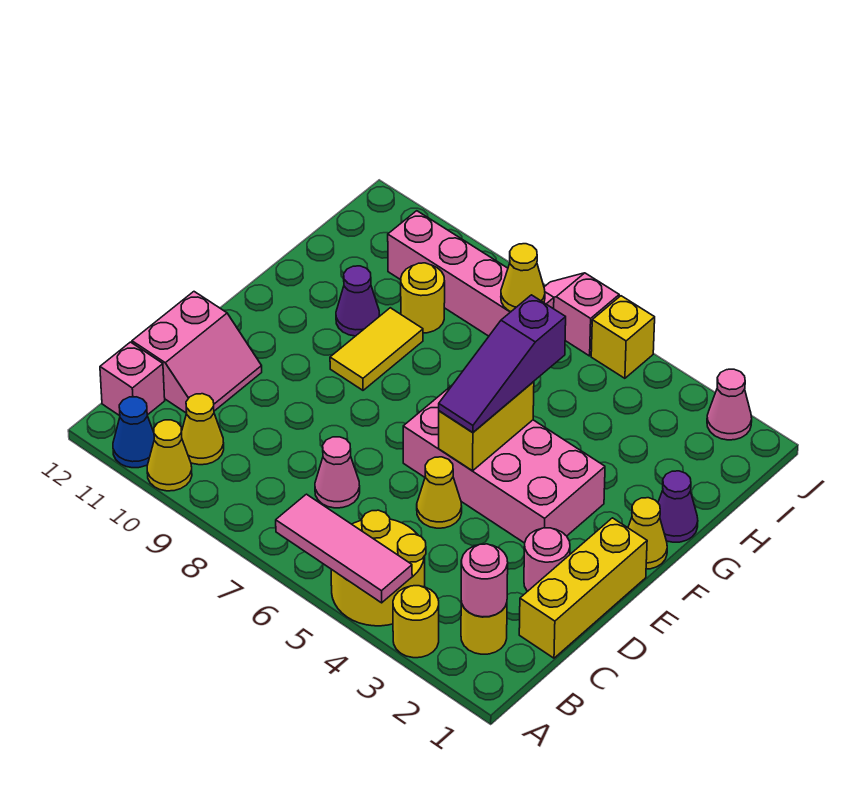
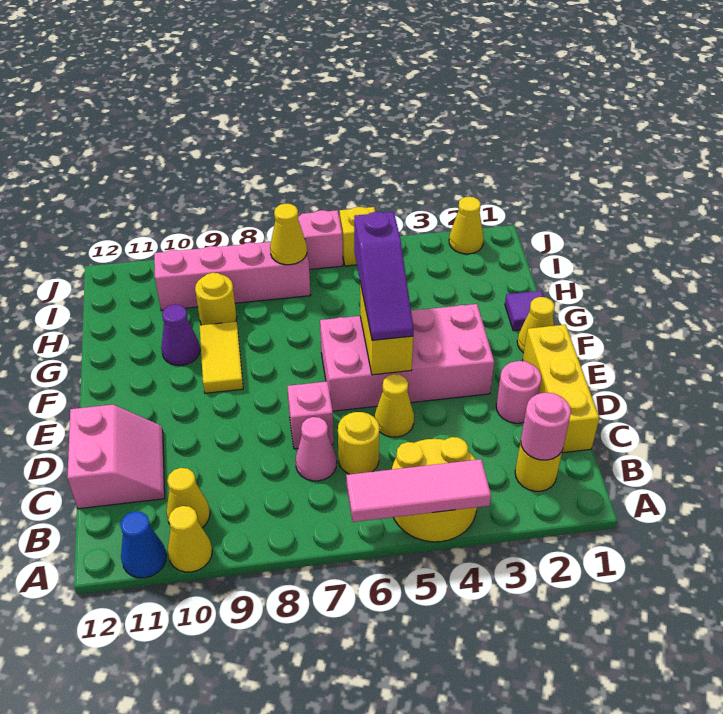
yellow round brick A3 level 1 -> yellow round brick C6 level 1
pink brick B12 level 1 -> pink brick D7 level 1
purple cone G1 level 1 -> purple tile G1 level 1
pink cone J2 level 1 -> yellow cone J2 level 1

